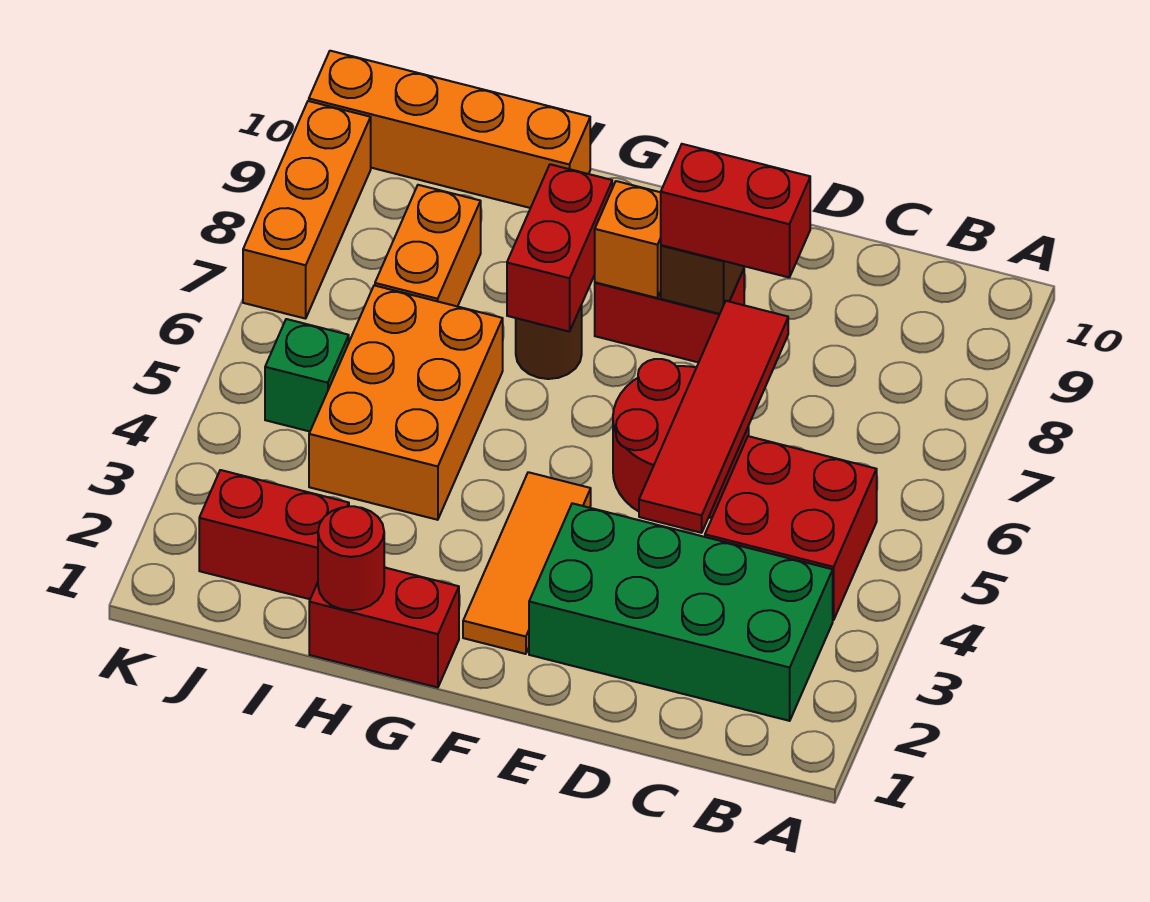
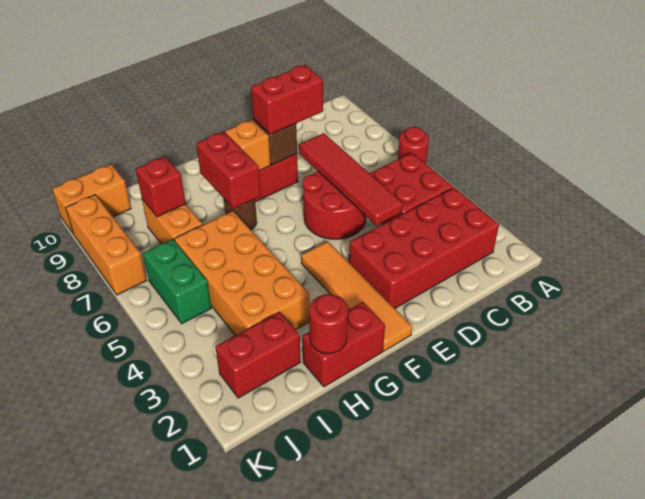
none -> red round brick A6 level 1
green brick B2:E3 level 1 -> red brick B2:E3 level 1
orange tile F2:F4 level 1 -> orange tile F1:F4 level 1
orange brick H4:I6 level 1 -> orange brick H3:I6 level 1
orange brick H10:K10 level 1 -> orange brick J10:K10 level 1
none -> red brick I8 level 2
green brick J5 level 1 -> green brick J5:J6 level 1

